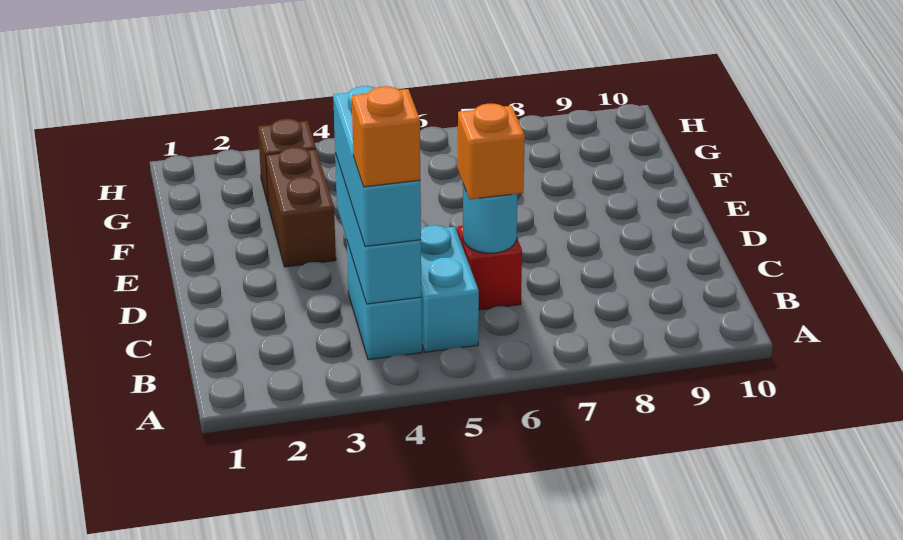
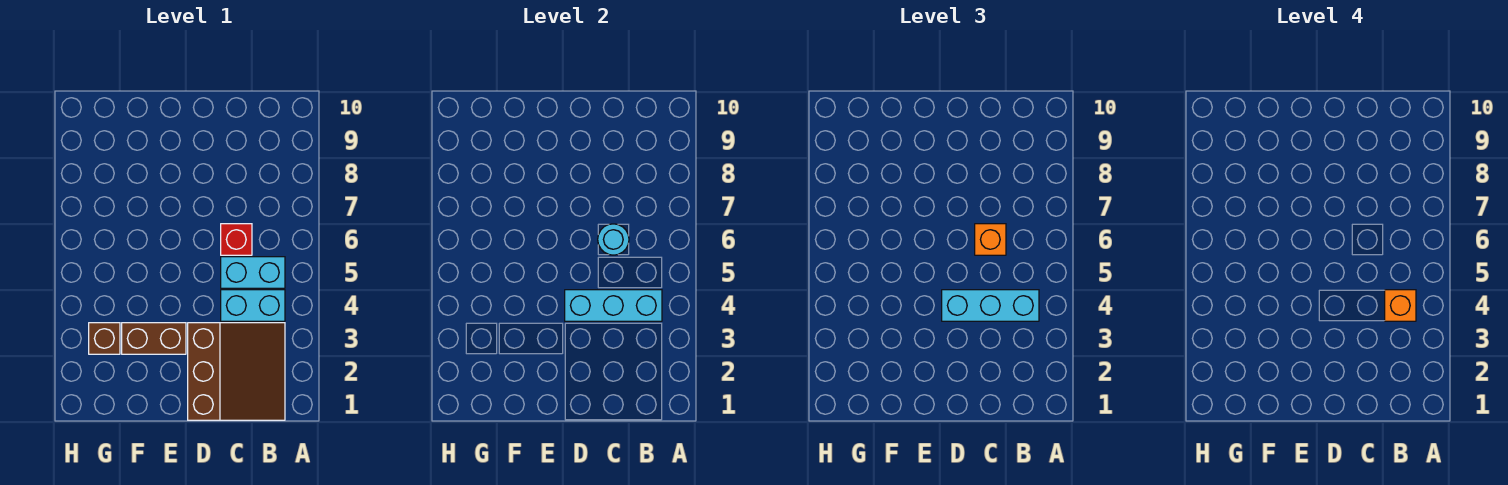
none -> brown slope B1:D3 level 1 top D

